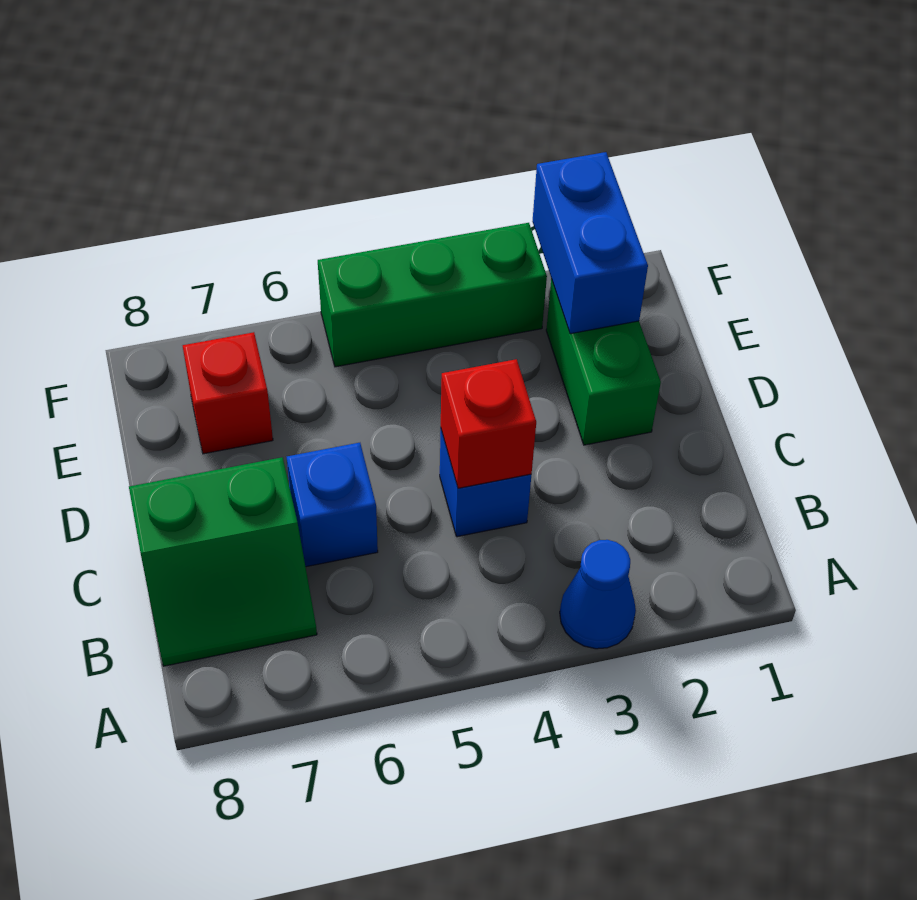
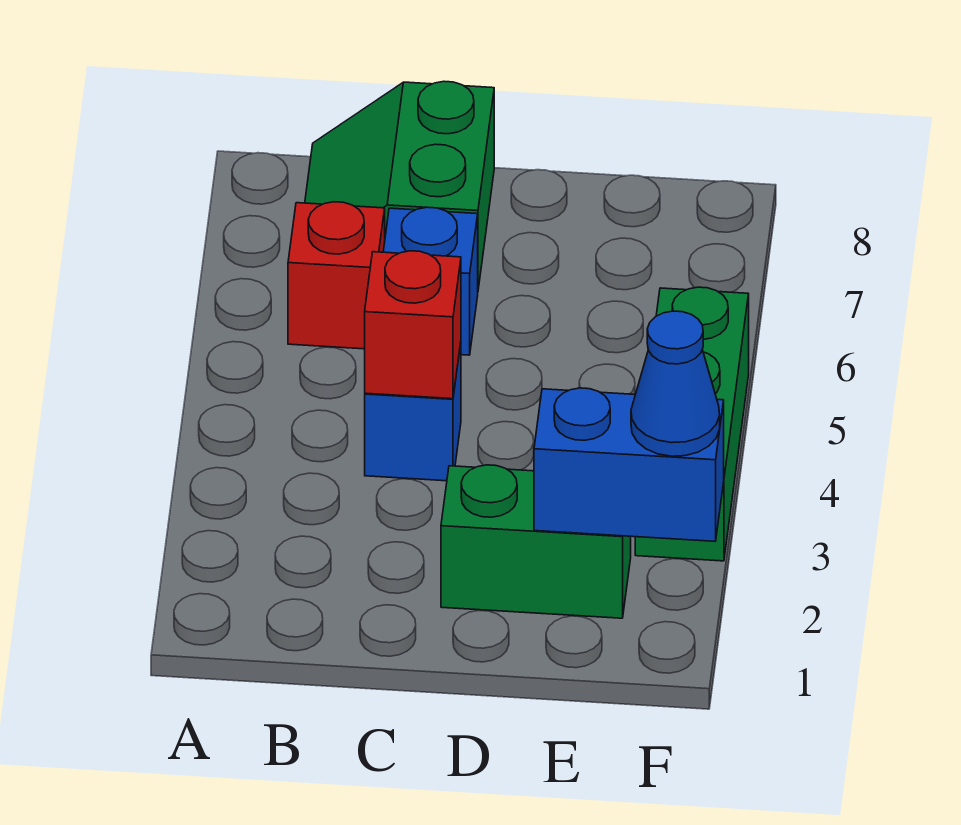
blue cone A3 level 1 -> blue cone F2 level 3
red brick E7 level 1 -> red brick B6 level 1

